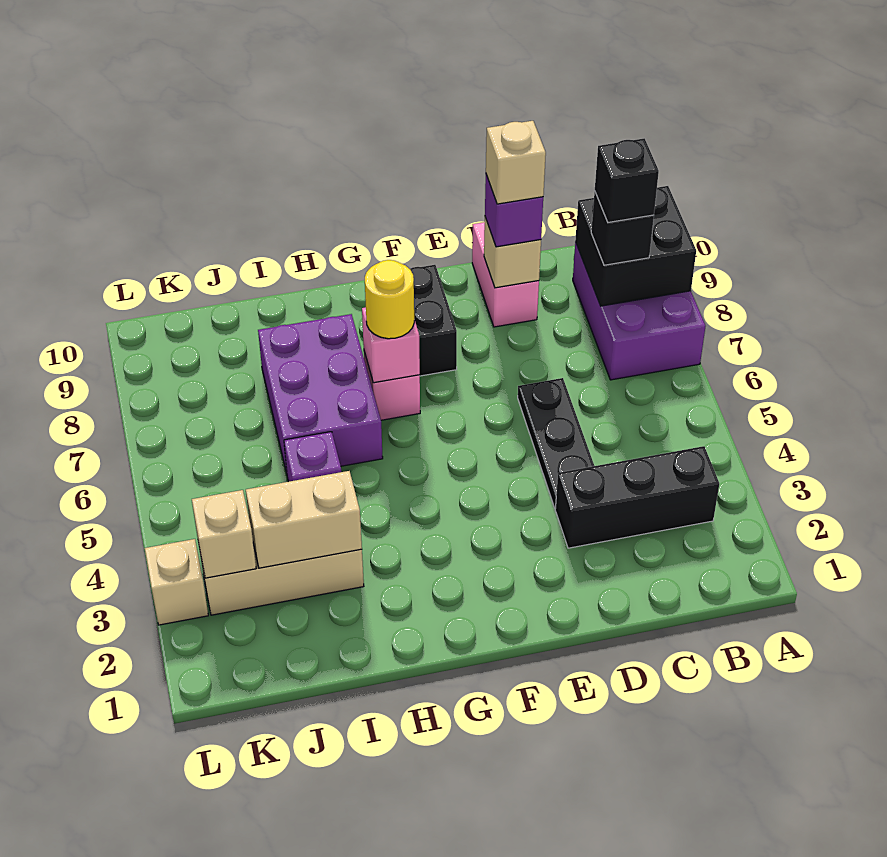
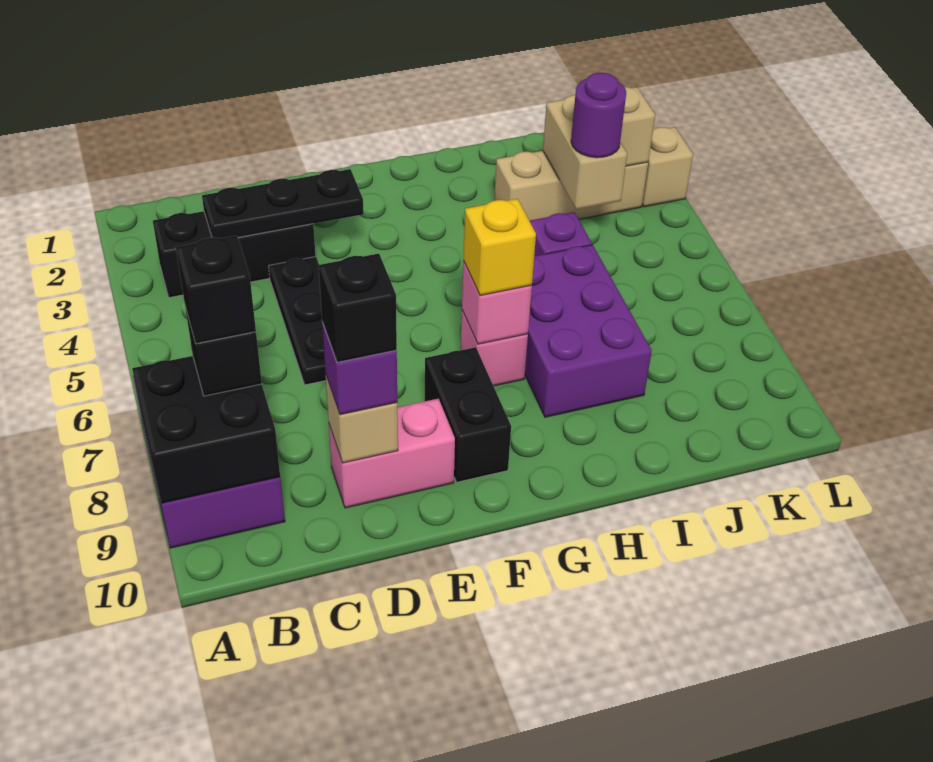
none -> black plate C3:E3 level 2
pink brick D9:D10 level 1 -> pink brick D9:E9 level 1
tan brick D9 level 4 -> black brick D9 level 4
yellow round brick G7 level 3 -> yellow brick G7 level 3
tan brick I3:J3 level 2 -> tan brick J3:J4 level 2
none -> purple round brick J4 level 3

